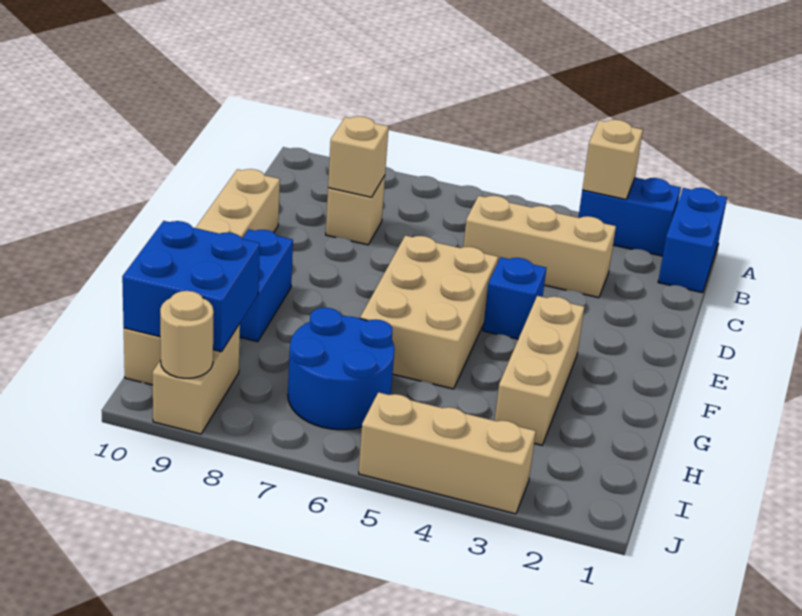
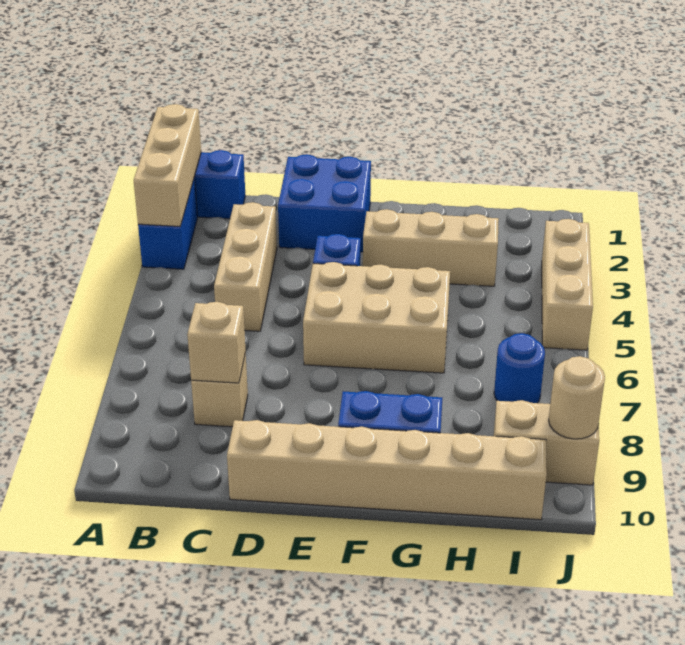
tan brick A3 level 2 -> tan brick A1:A3 level 2
blue round brick H6:I7 level 1 -> blue round brick I7 level 1
blue brick H9:I10 level 2 -> blue brick D1:E2 level 1

